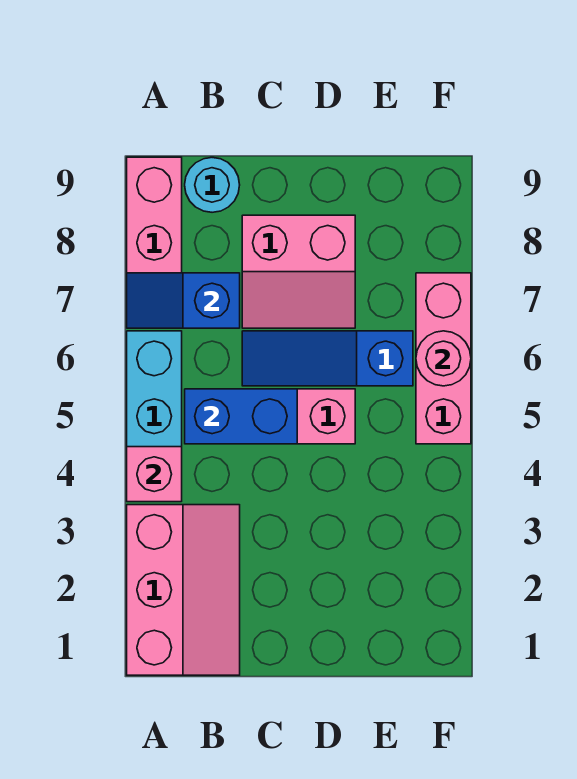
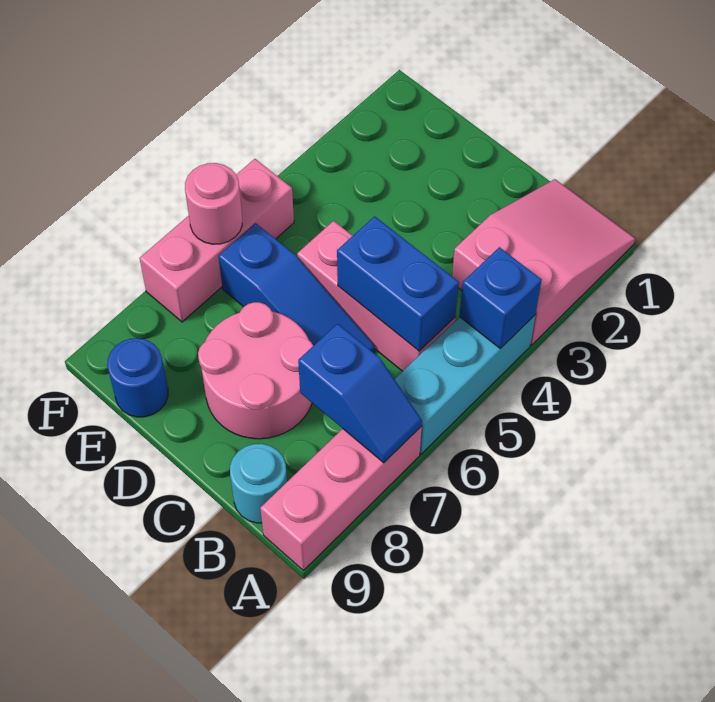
pink slope A1:B3 level 1 top A -> pink slope A1:B3 level 1 top 3
pink brick A4 level 2 -> blue brick A4 level 2
pink slope C7:D8 level 1 top 8 -> pink round brick C7:D8 level 1
none -> blue round brick E9 level 1

